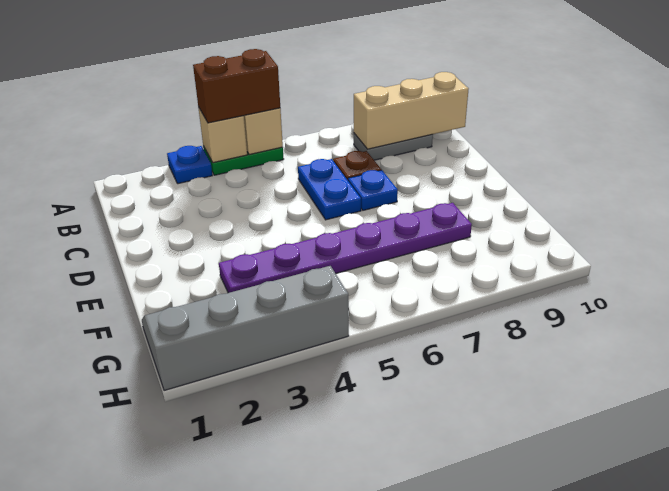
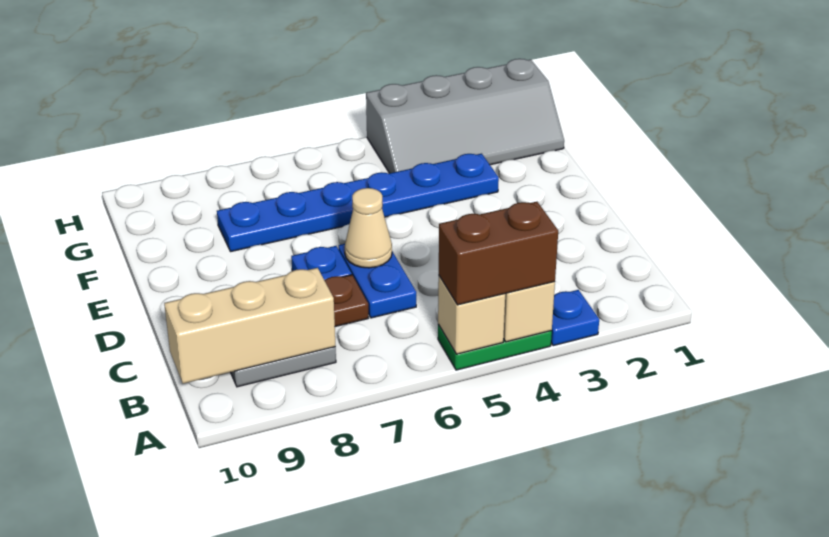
none -> tan cone D6 level 2
purple plate F3:F8 level 1 -> blue plate F3:F8 level 1

